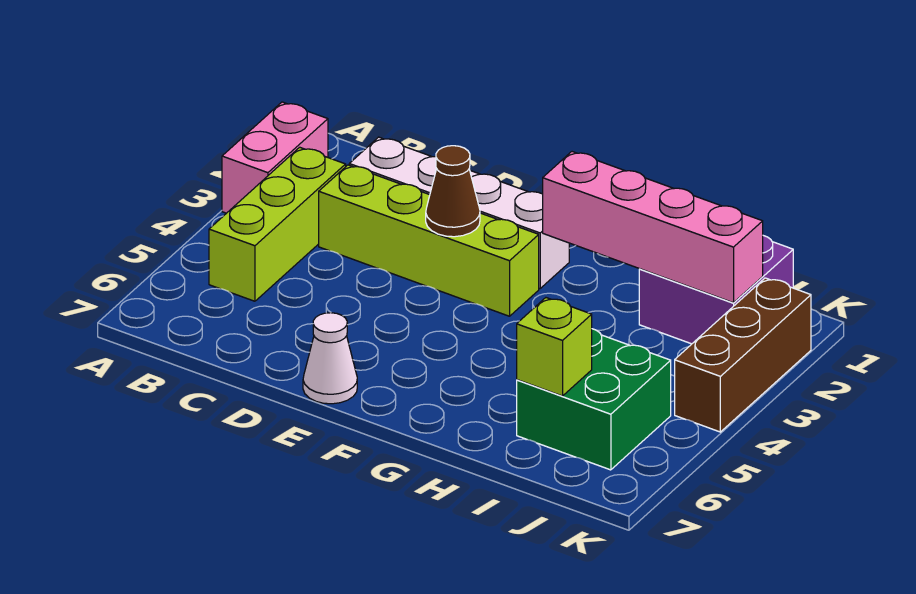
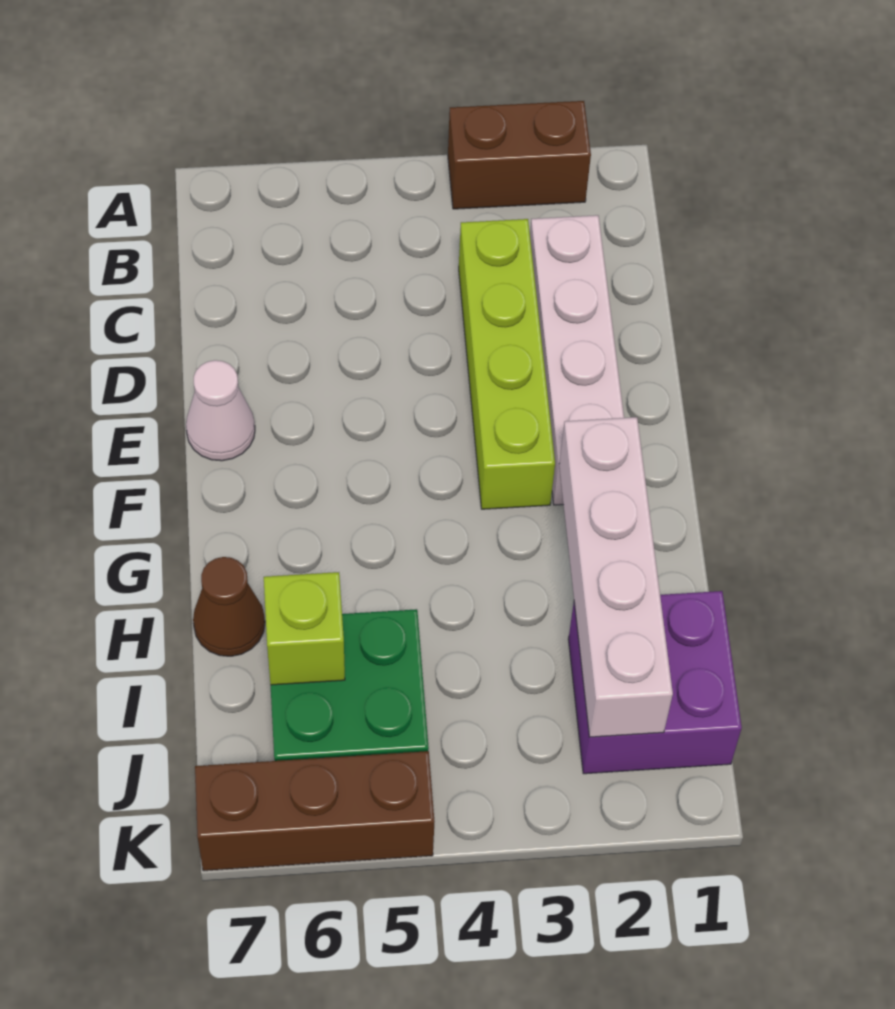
pink brick A2:A3 level 1 -> brown brick A2:A3 level 1
lime brick B3:B5 level 1 -> none
brown cone E3 level 2 -> brown cone H7 level 1
pink brick G2:J2 level 2 -> white brick G2:J2 level 2
brown brick K2:K4 level 1 -> brown brick K5:K7 level 1

